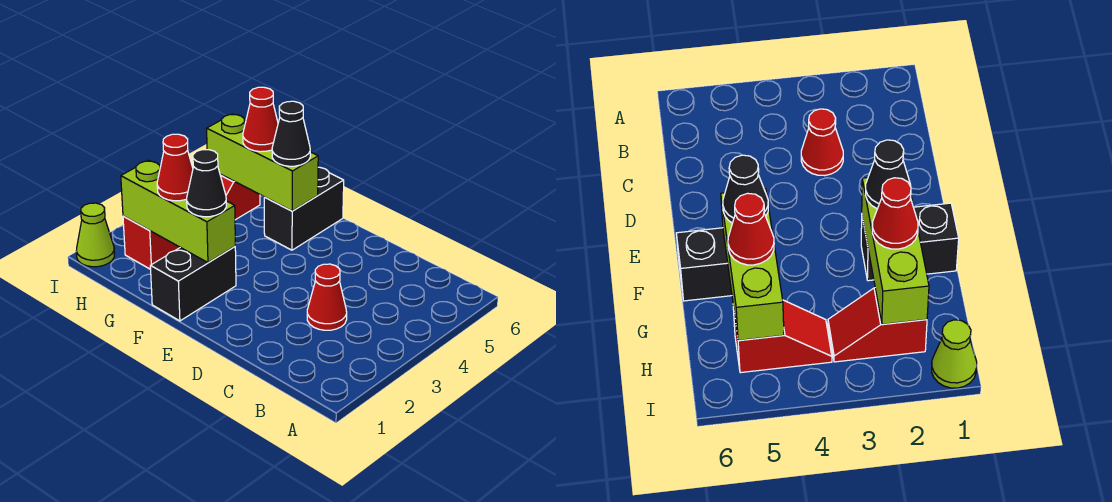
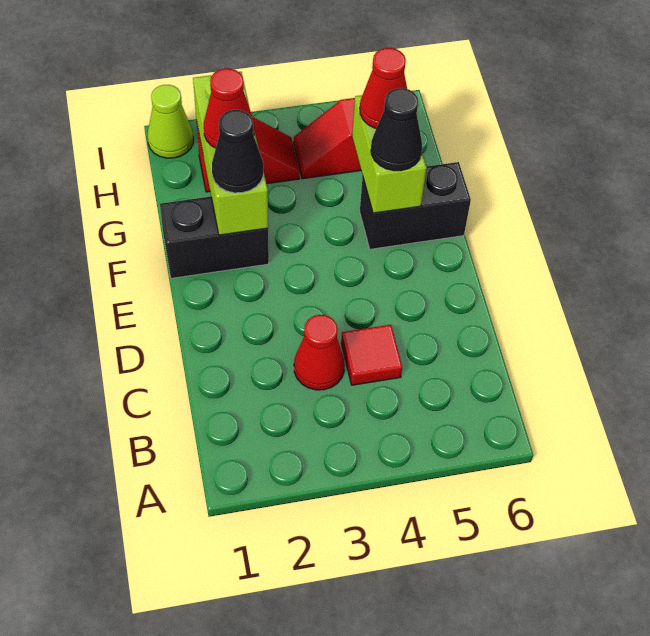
none -> red tile C4 level 1
lime brick F5:H5 level 2 -> lime brick F5:G5 level 2

